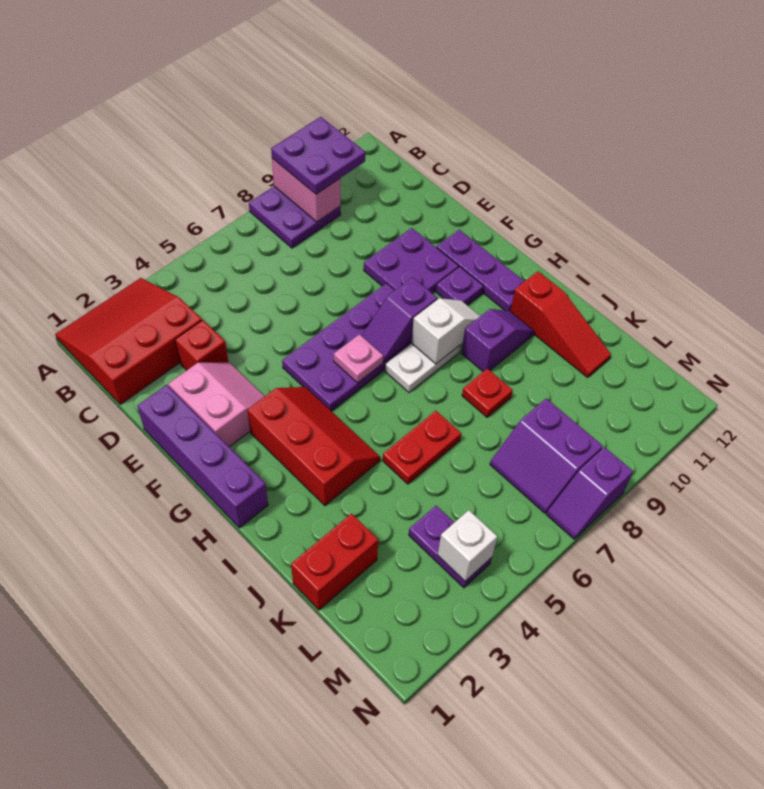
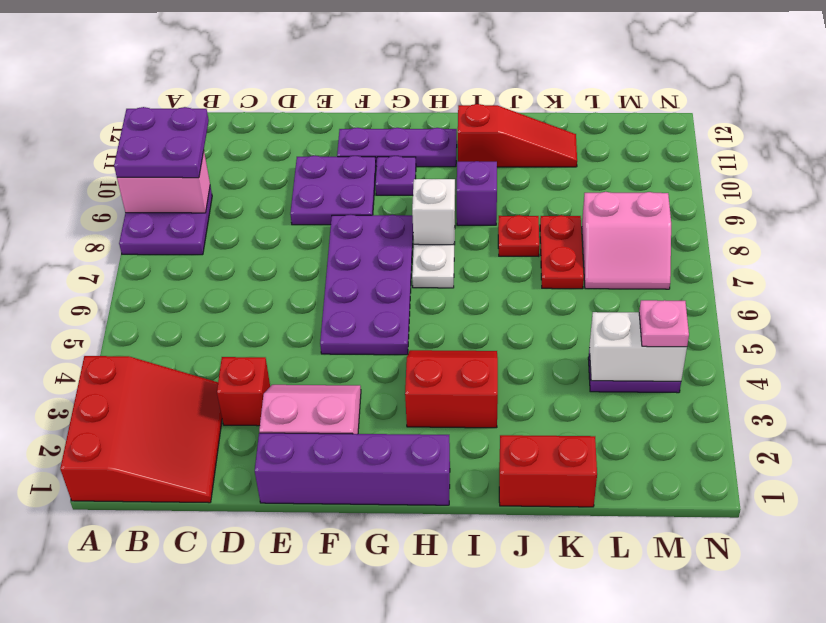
red slope A1:C3 level 1 top C -> red slope A1:C3 level 1 top A
red slope G3:I4 level 1 top 3 -> red slope H3:I4 level 1 top 3
pink plate G6 level 2 -> pink plate M4 level 3
purple slope G7:G8 level 2 top 8 -> none
red plate J5:J6 level 1 -> red plate K7:K8 level 1
red brick K1:K2 level 1 -> red brick J1:K1 level 1
purple slope L7:M8 level 1 top 8 -> pink slope L7:M8 level 1 top 8
white brick M4 level 2 -> white brick L4:M4 level 2
purple slope N7:N8 level 1 top 8 -> none

